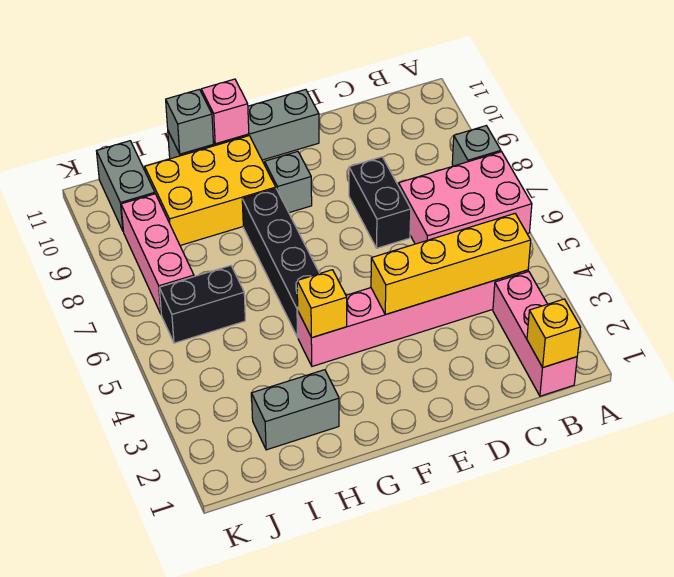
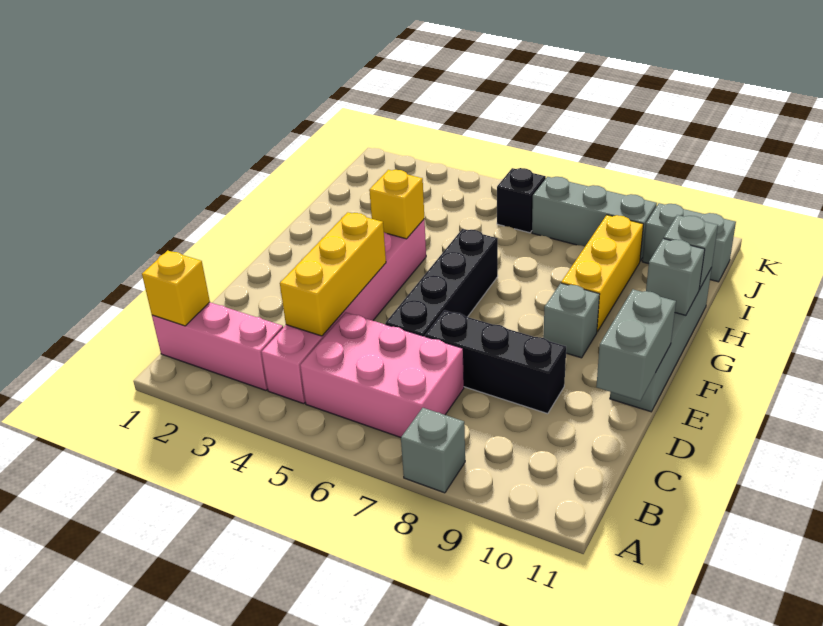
pink brick A6:C7 level 1 -> pink brick B5:C7 level 1
yellow brick B4:E4 level 2 -> yellow brick C4:E4 level 2
black brick D7:D8 level 1 -> black brick D7:D9 level 1
black brick G5:G8 level 1 -> black brick D6:G6 level 1
yellow brick G9:I10 level 1 -> yellow brick G9:I9 level 1
pink brick G11 level 2 -> grey brick G11 level 2
grey brick H2:I2 level 1 -> grey brick D11:E11 level 2
black brick I6:J6 level 1 -> black brick J6 level 1
pink brick J7:J9 level 1 -> grey brick J7:J9 level 1

